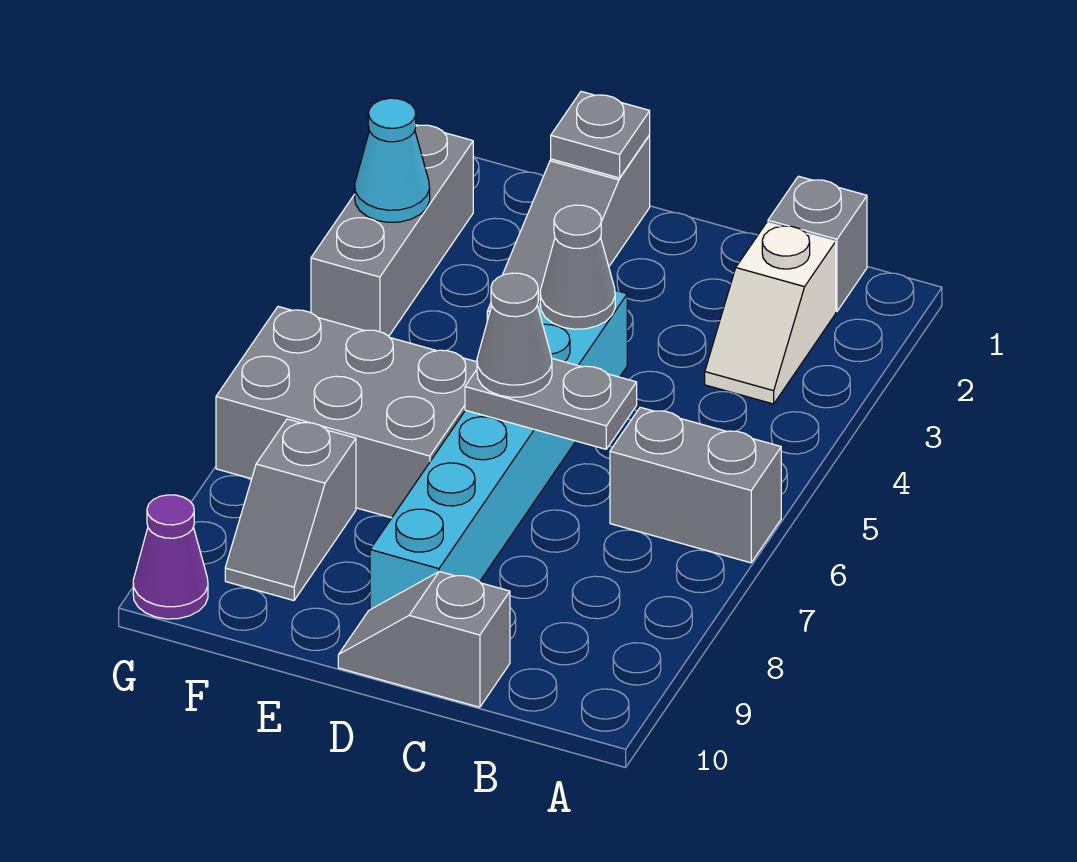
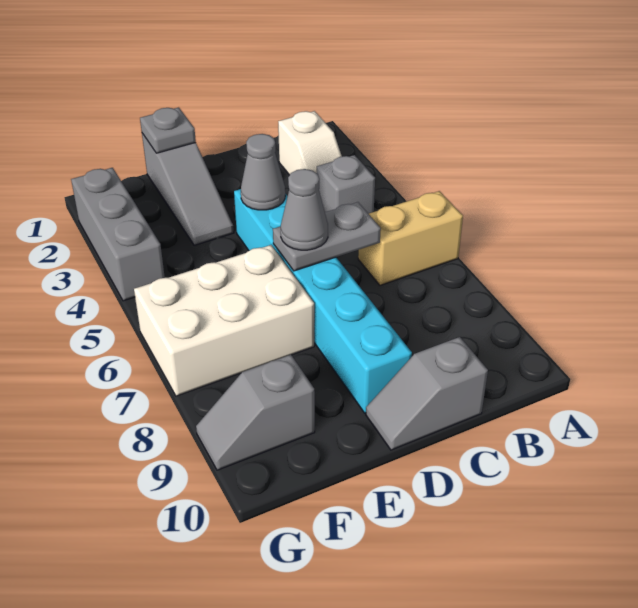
grey brick A6:B6 level 1 -> tan brick A6:B6 level 1
grey brick B1 level 1 -> grey brick B4 level 1
grey brick E6:G7 level 1 -> white brick E6:G7 level 1
grey slope F8:F9 level 1 top 8 -> grey slope F9:G9 level 1 top F
cyan cone G3 level 2 -> none
purple cone G10 level 1 -> none

